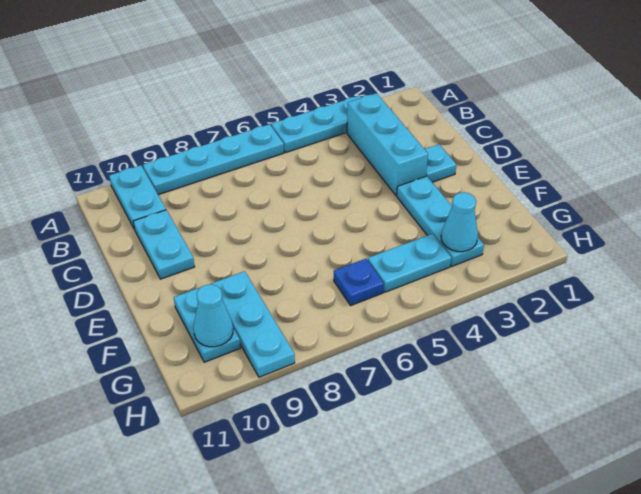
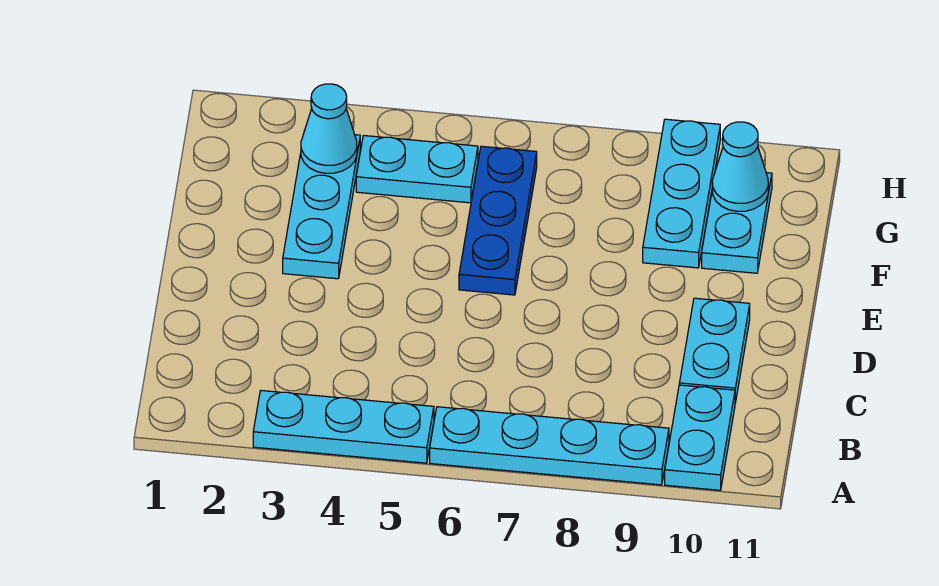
cyan brick B3:D3 level 1 -> none
cyan plate D2 level 1 -> none
blue plate G6 level 1 -> blue plate E6:G6 level 1

